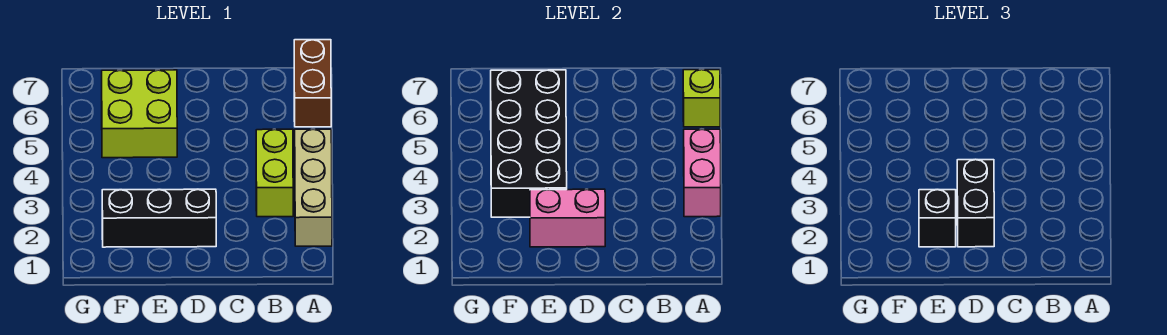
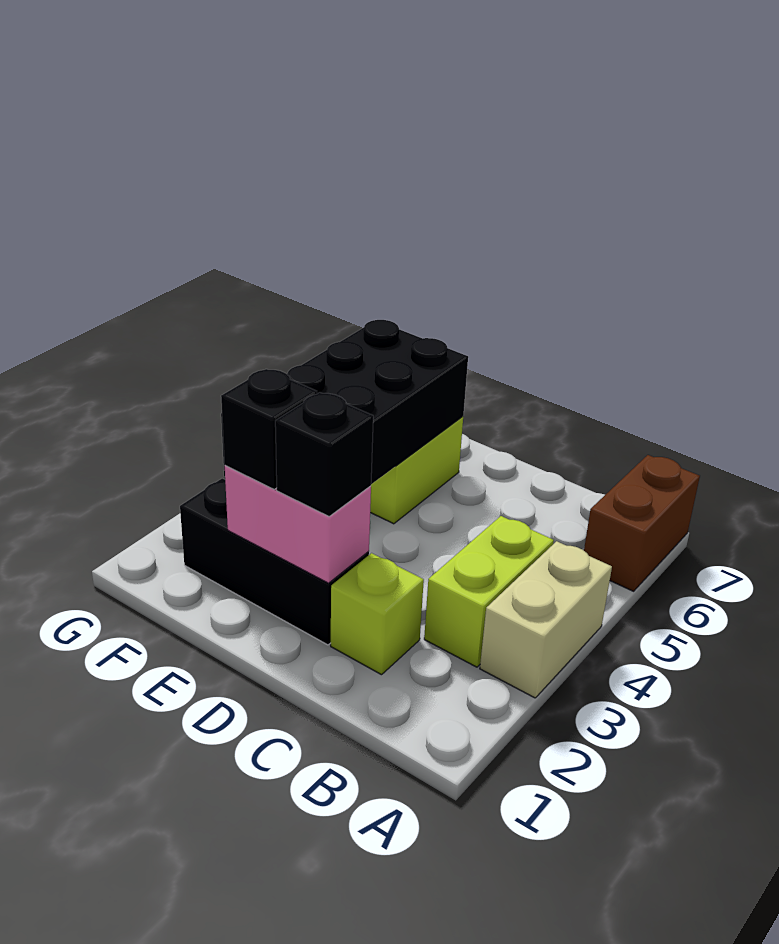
tan brick A2:A4 level 1 -> tan brick A3:A4 level 1
pink brick A3:A4 level 2 -> none
lime brick A6 level 2 -> lime brick C2 level 1
black brick D2:D3 level 3 -> black brick D2 level 3

